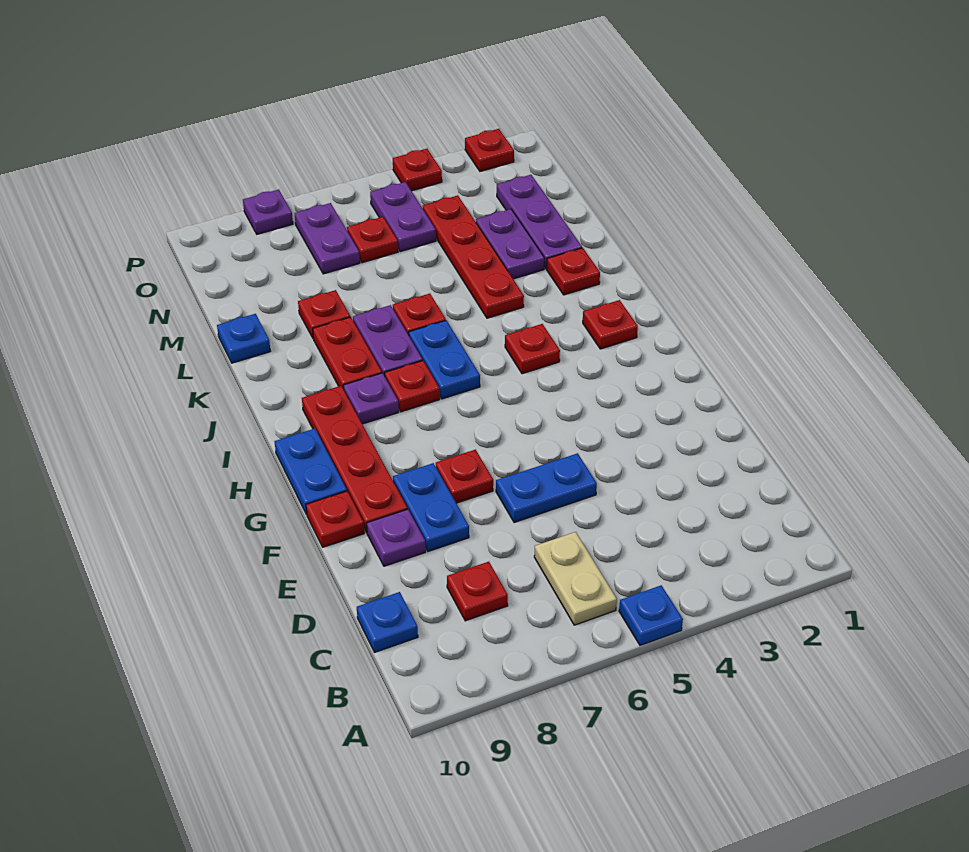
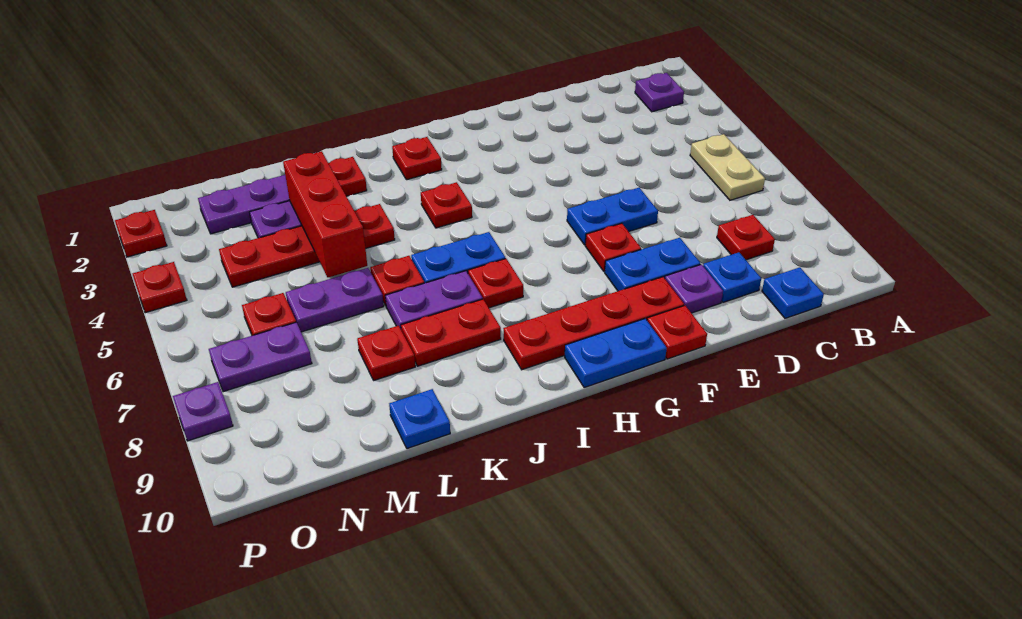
blue plate A5 level 1 -> blue plate D9 level 1
tan plate B6:C6 level 1 -> tan plate B5:B6 level 1
blue plate E5:E6 level 1 -> blue plate E6:F6 level 1
purple plate I8 level 1 -> purple plate B2 level 1
none -> red brick L3:L5 level 2
purple plate N5:O5 level 1 -> purple plate L6:M6 level 1

